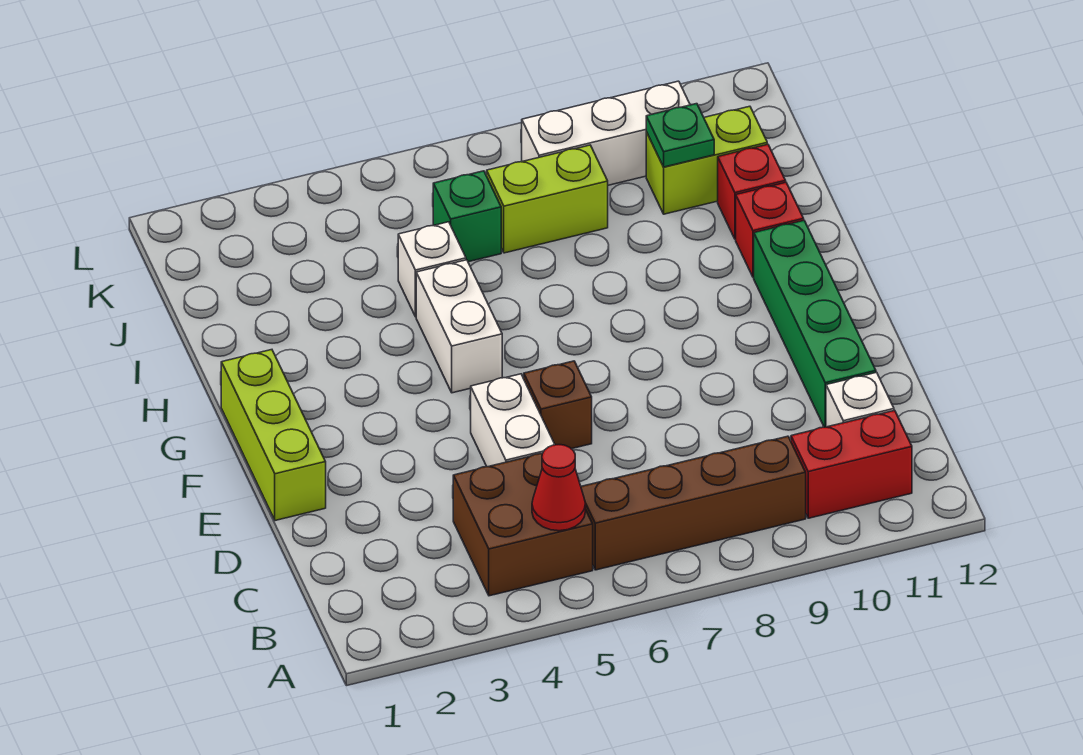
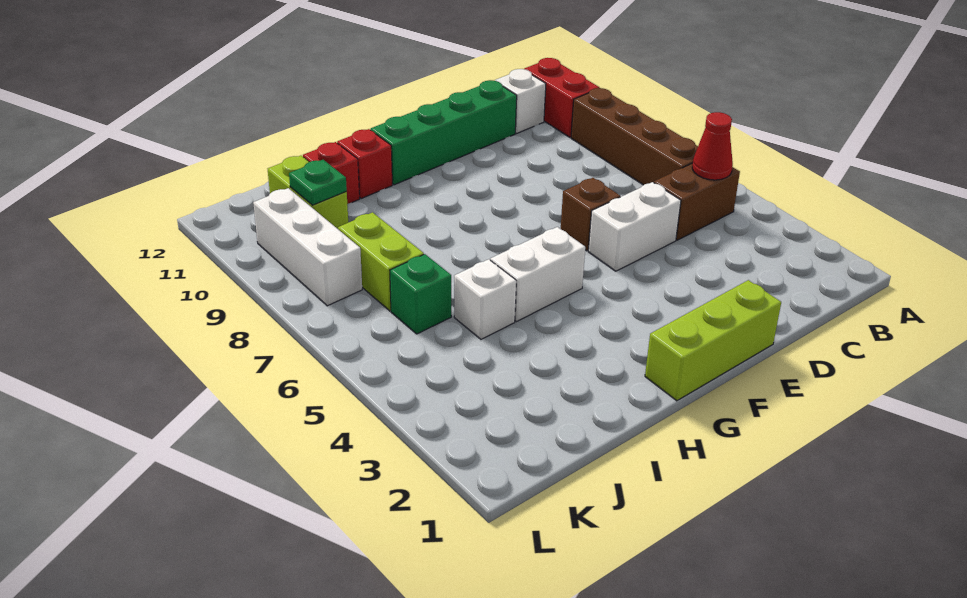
brown brick B4:C5 level 1 -> brown brick B5:C5 level 1

